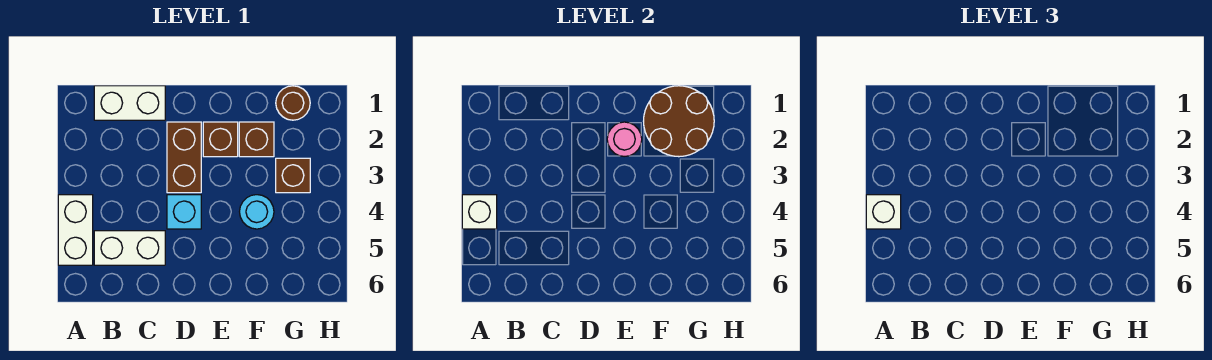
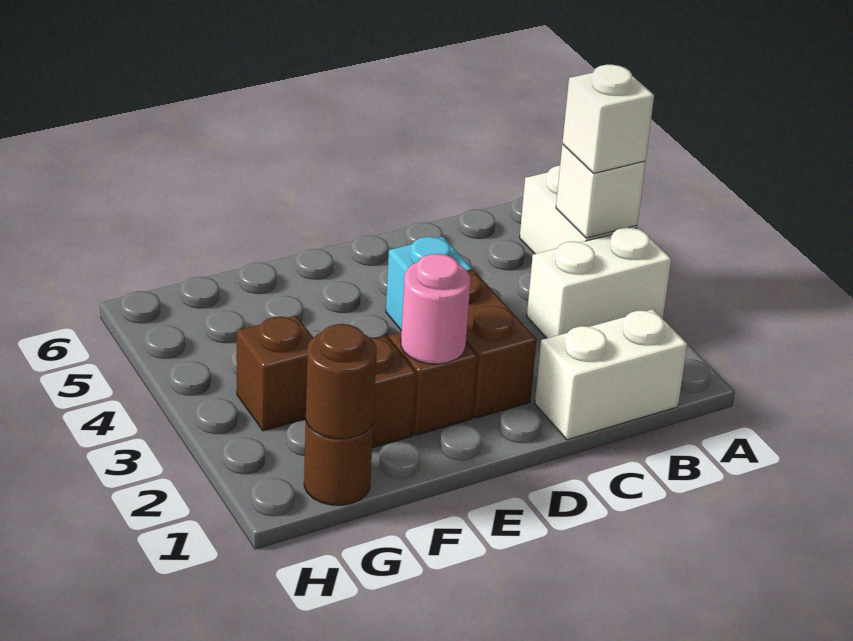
white brick B5:C5 level 1 -> white brick A3:B3 level 1
brown round brick F1:G2 level 2 -> brown round brick G1 level 2
cyan round brick F4 level 1 -> none

